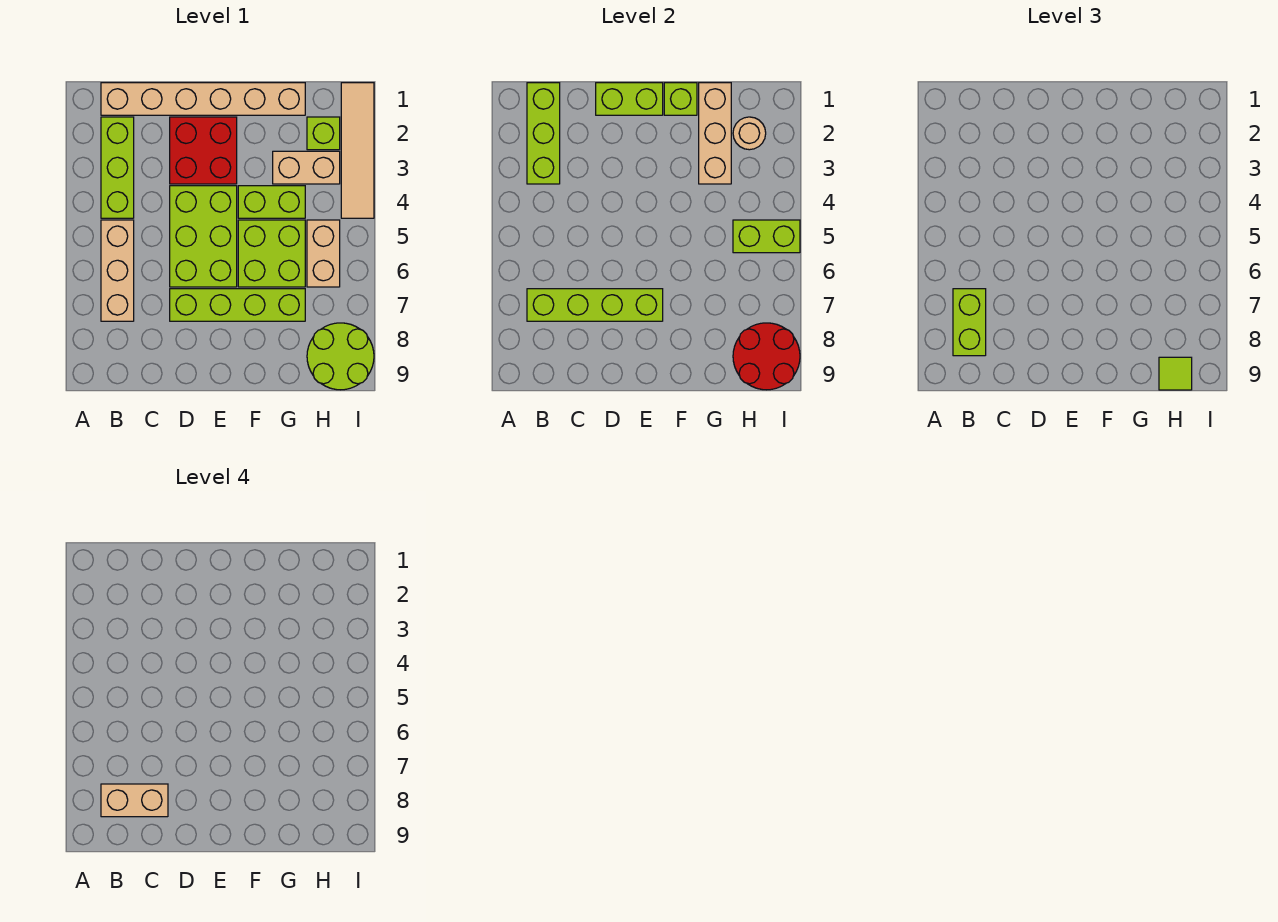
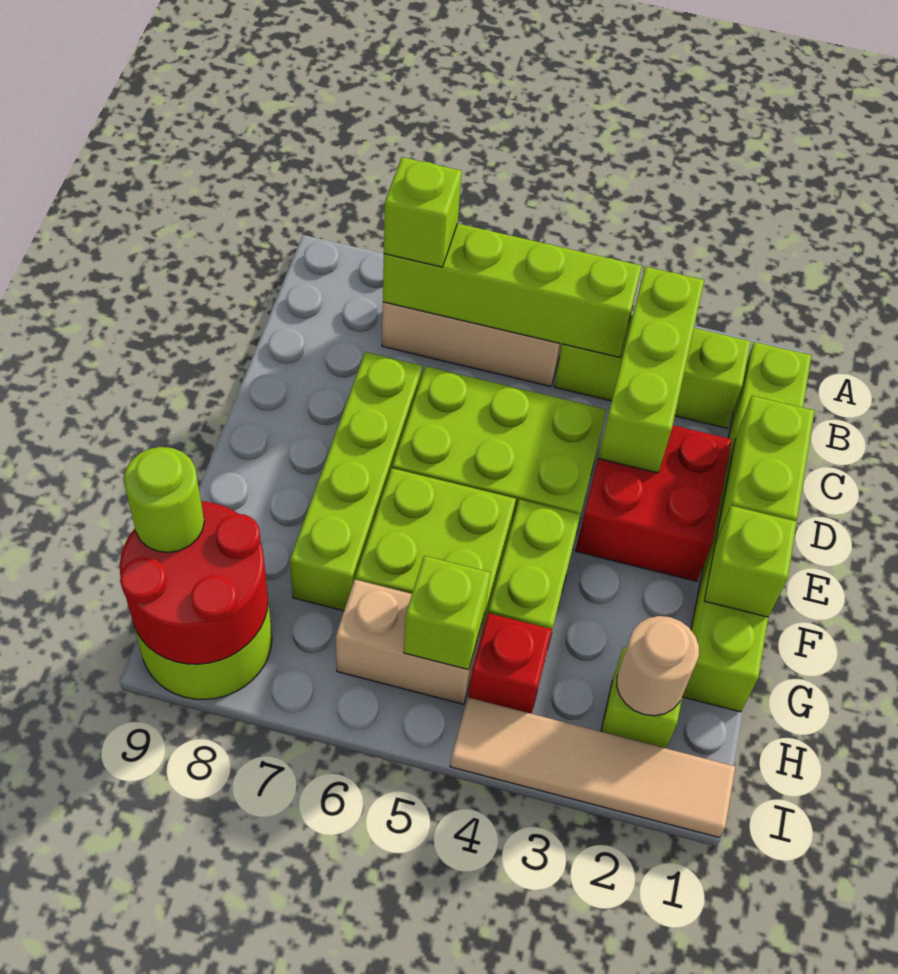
tan brick B1:G1 level 1 -> lime brick B1:G1 level 1
lime brick B1:B3 level 2 -> lime brick B3:D3 level 2
lime brick B7:E7 level 2 -> lime brick B4:B7 level 2
lime brick B7:B8 level 3 -> lime brick B7 level 3
tan brick B8:C8 level 4 -> none
tan brick G1:G3 level 2 -> none
tan brick G3:H3 level 1 -> none
none -> red brick H4 level 1
lime brick H5:I5 level 2 -> lime brick H5 level 2
lime tile H9 level 3 -> lime round brick H9 level 3

